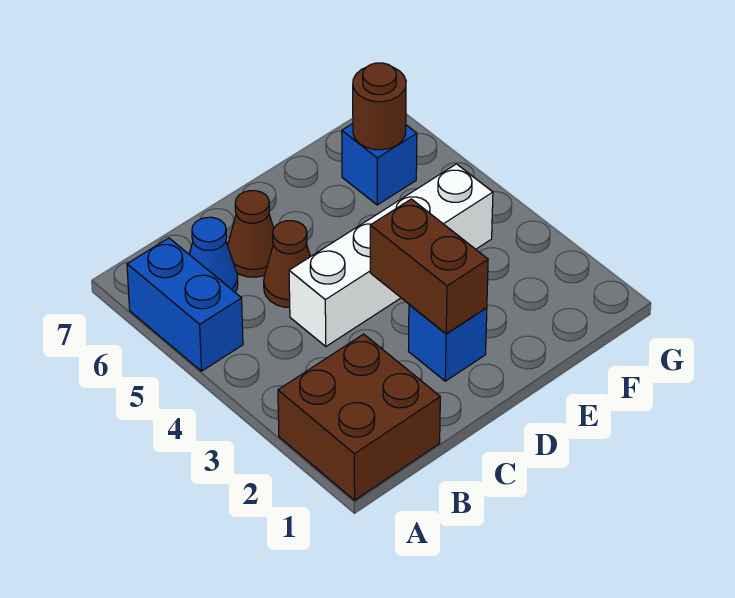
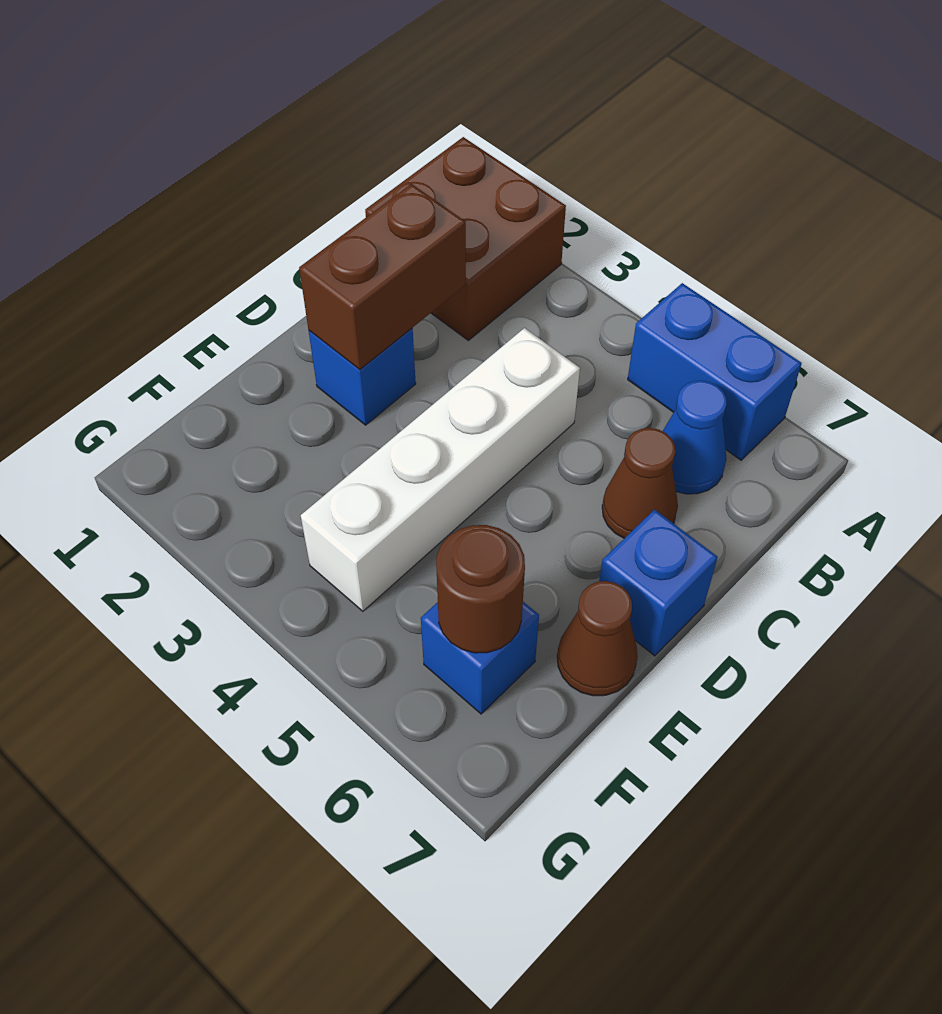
brown cone C5 level 1 -> brown cone E7 level 1
brown brick D2:D3 level 2 -> brown brick C2:D2 level 2
none -> blue brick D7 level 1

